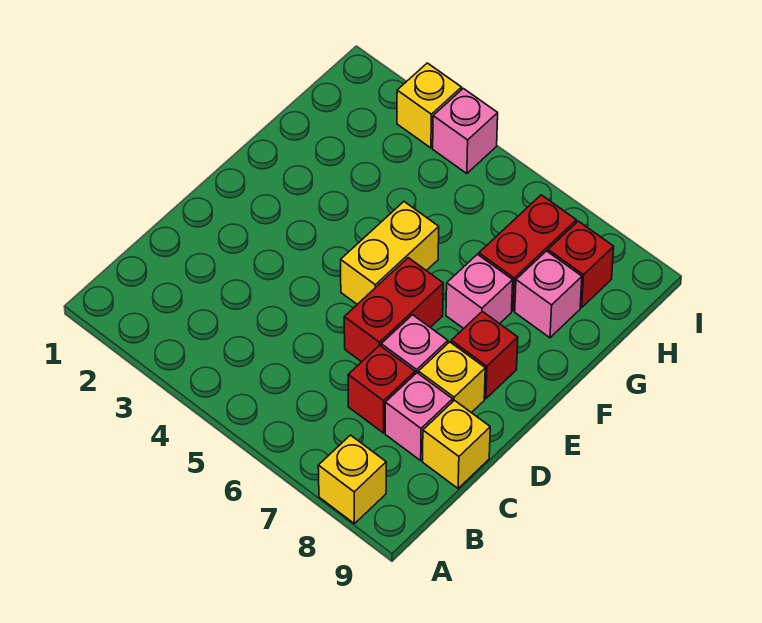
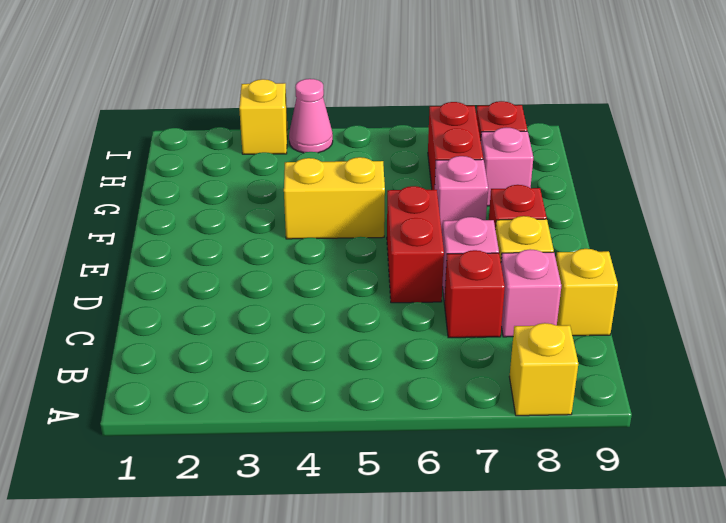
yellow brick E5:F5 level 1 -> yellow brick F4:F5 level 1
pink brick I4 level 1 -> pink cone I4 level 1

